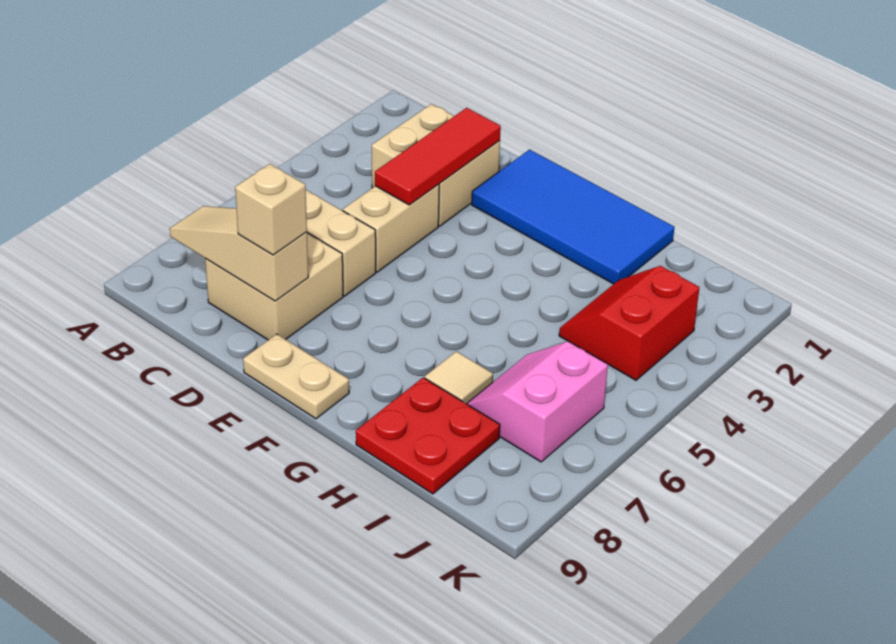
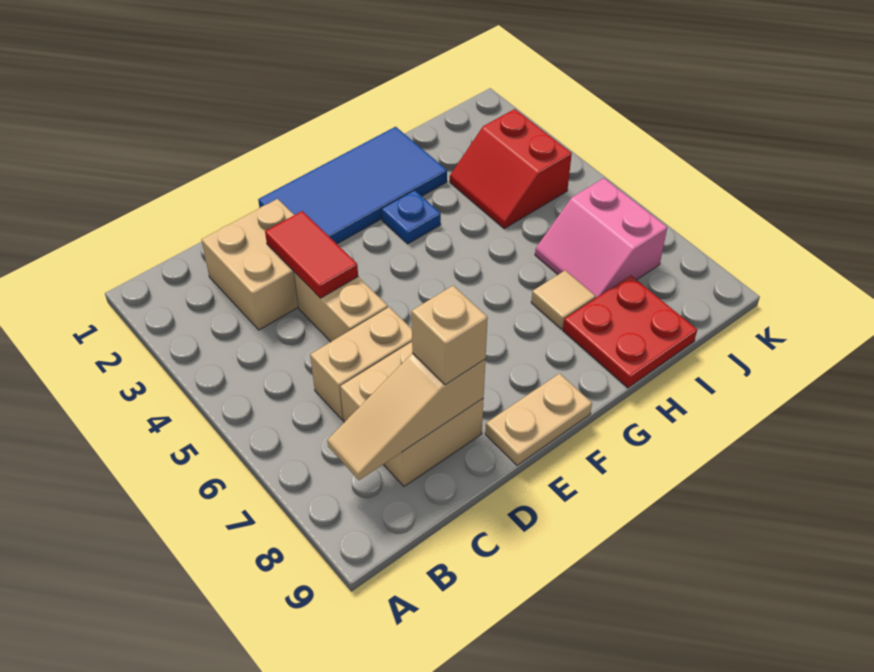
red tile D2:D4 level 2 -> red tile D3:D4 level 2
none -> blue plate G3 level 1

